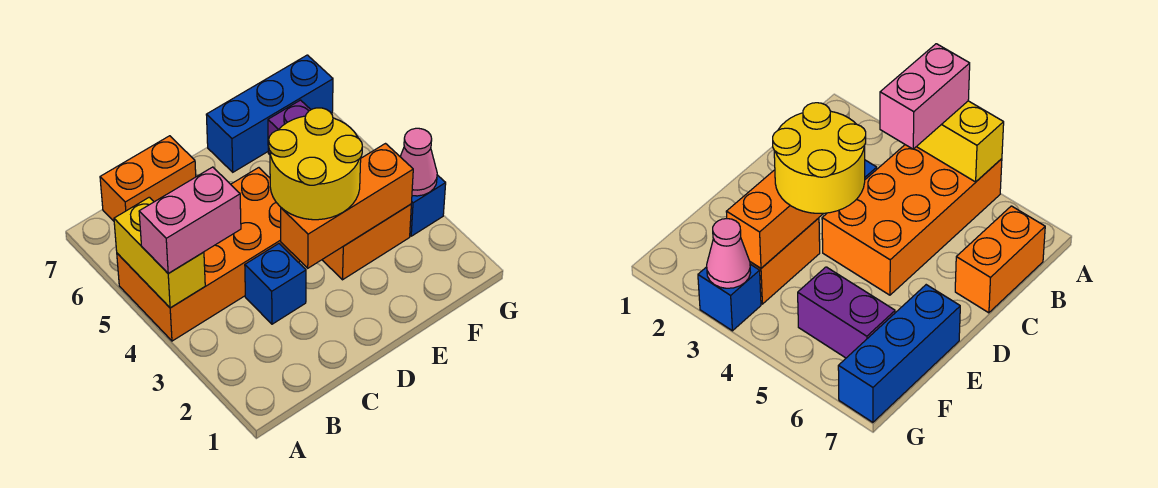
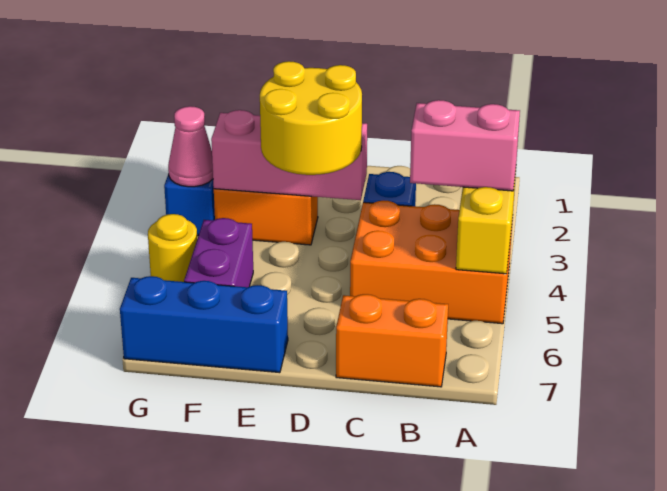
orange brick A4:D5 level 1 -> orange brick A4:C5 level 1
orange brick D3:F3 level 2 -> pink brick D3:F3 level 2
none -> yellow round brick G5 level 1

